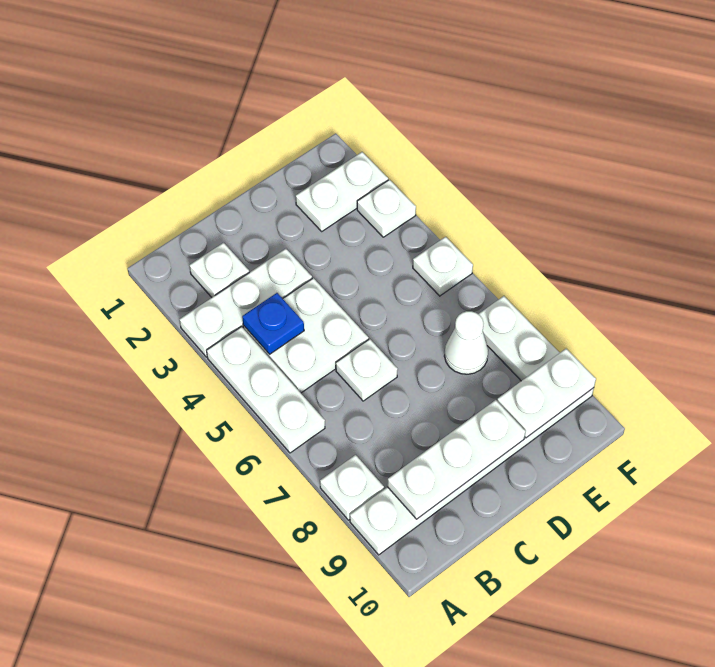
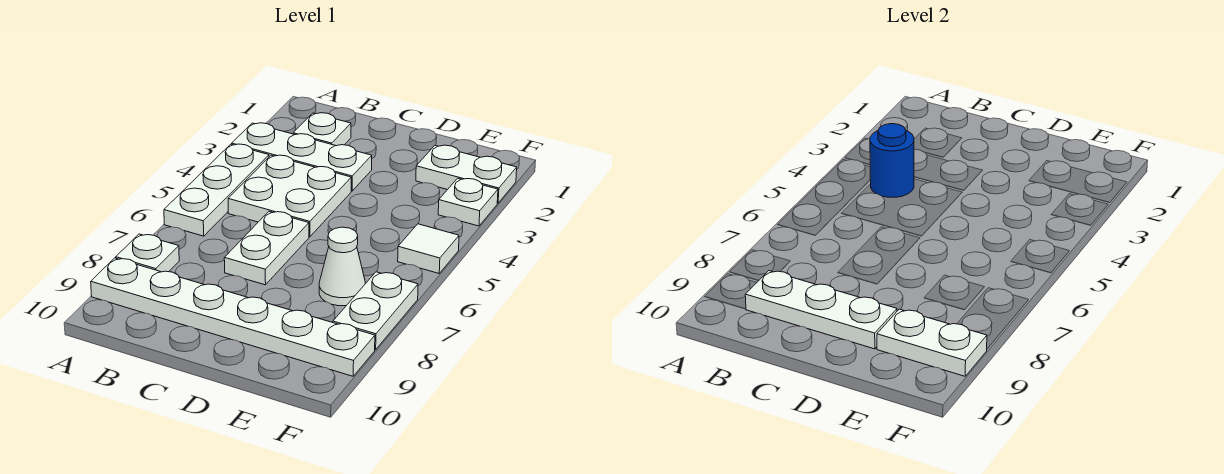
blue plate B4 level 2 -> blue round brick B4 level 2
white plate C6 level 1 -> white plate C6:C7 level 1
white plate F5 level 1 -> white tile F5 level 1

